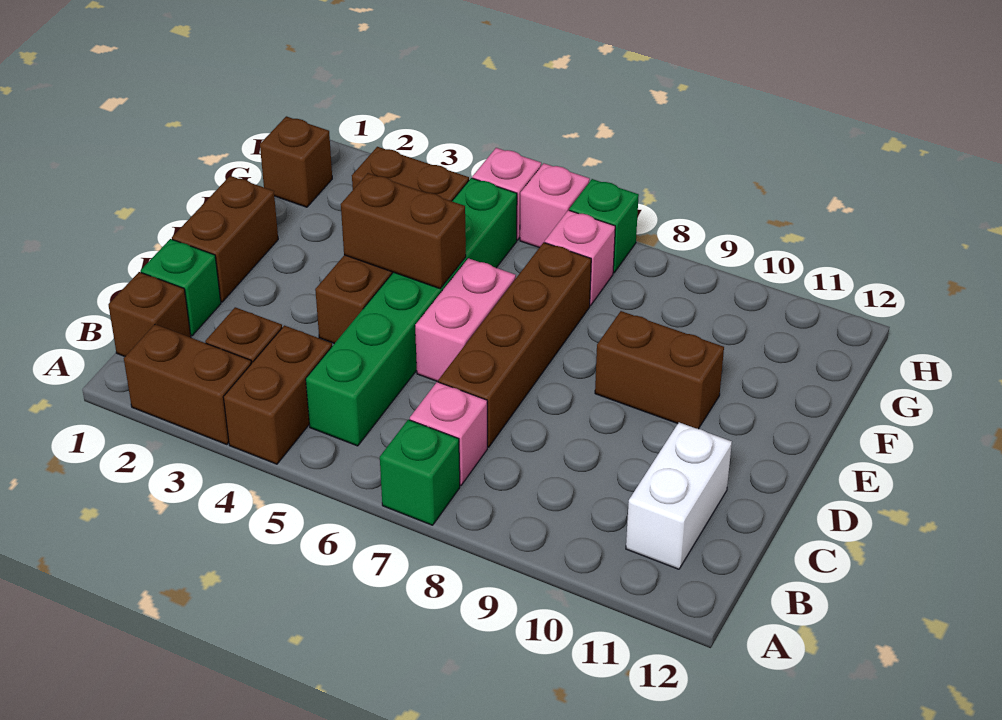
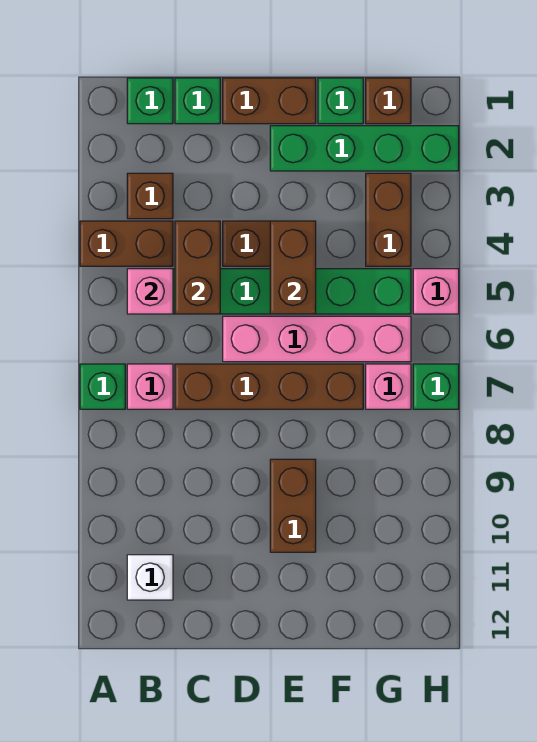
brown brick A2:A3 level 1 -> brown brick C4:C5 level 2
brown brick B1 level 1 -> green brick B1 level 1
white brick B11:C11 level 1 -> white brick B11 level 1
pink brick D6:E6 level 1 -> pink brick D6:G6 level 1
none -> green brick E2:H2 level 1
none -> green brick F1 level 1
pink brick H6 level 1 -> pink brick B5 level 2

